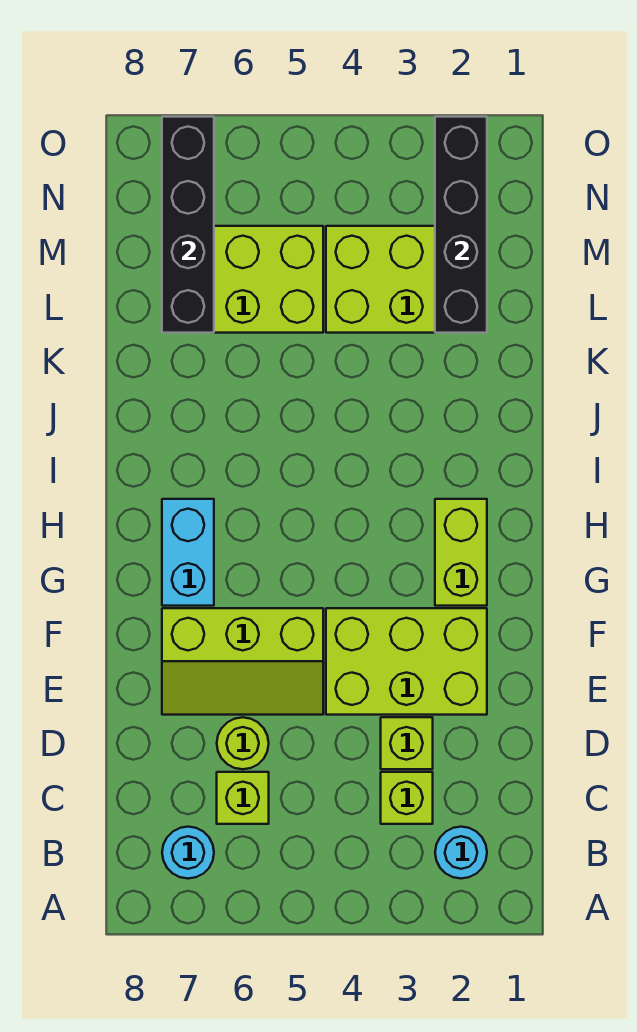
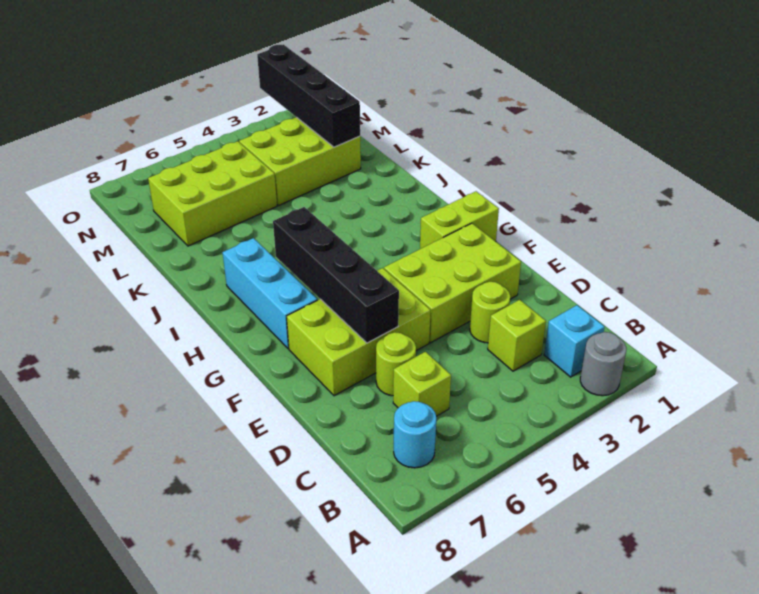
none -> grey round brick A2 level 1
cyan round brick B2 level 1 -> cyan brick B2 level 1
lime brick D3 level 1 -> lime round brick D3 level 1
lime slope E5:F7 level 1 top F -> lime brick E5:F7 level 1
lime brick G2:H2 level 1 -> lime brick G1:G2 level 1
cyan brick G7:H7 level 1 -> cyan brick G7:I7 level 1
black brick L7:O7 level 2 -> black brick E6:H6 level 2

